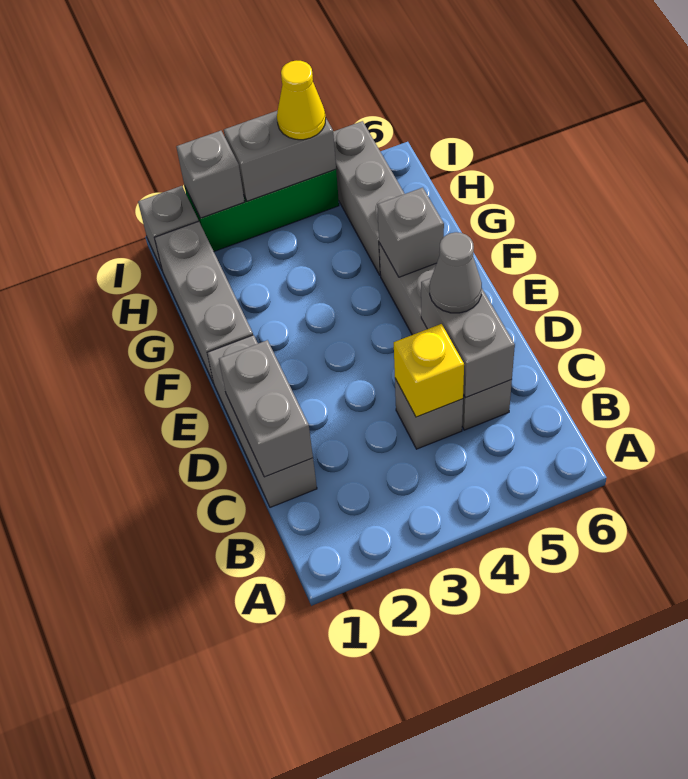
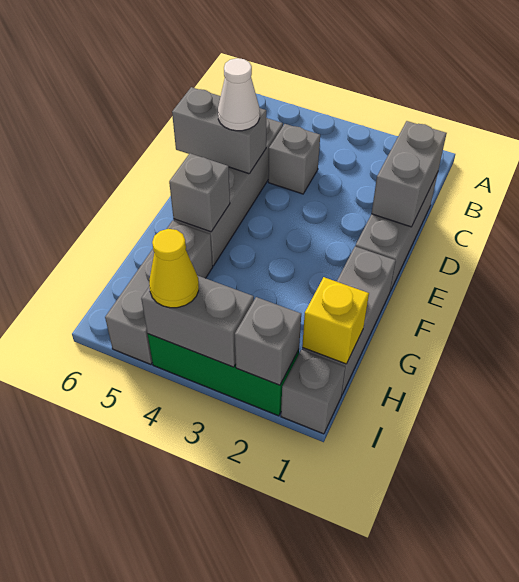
yellow brick C4 level 2 -> yellow brick H1 level 2
grey brick C5:D5 level 2 -> grey brick D5:D6 level 2
grey cone D5 level 3 -> white cone D5 level 3

